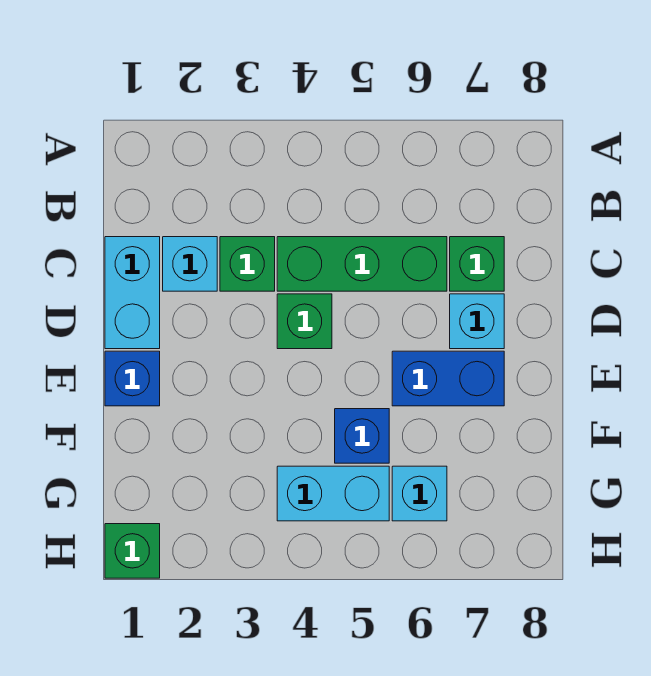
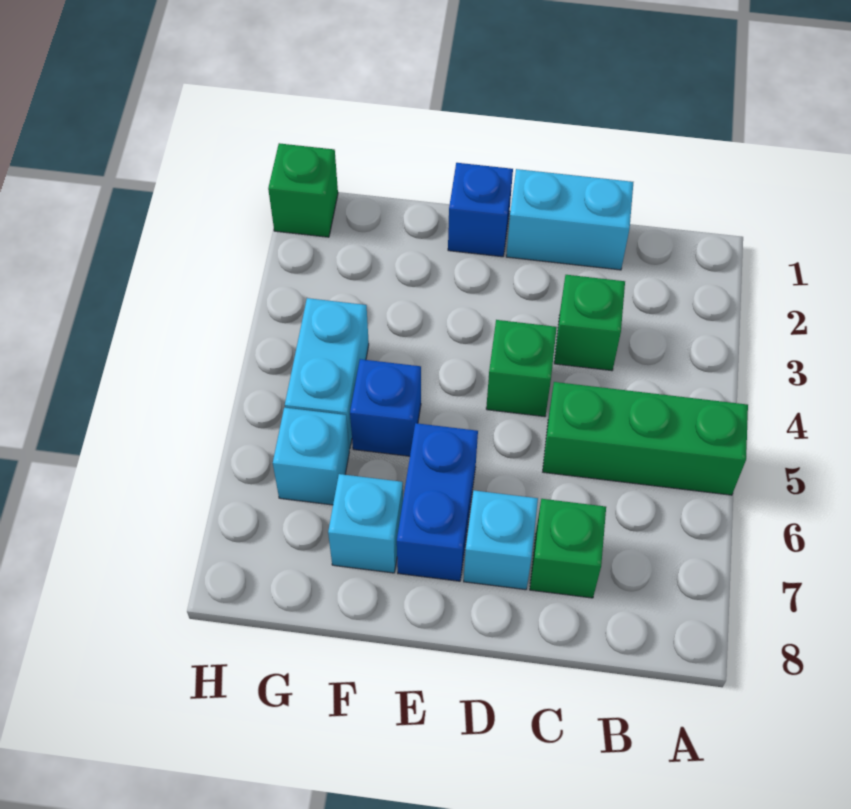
cyan brick C2 level 1 -> cyan brick F7 level 1
green brick C4:C6 level 1 -> green brick A5:C5 level 1

